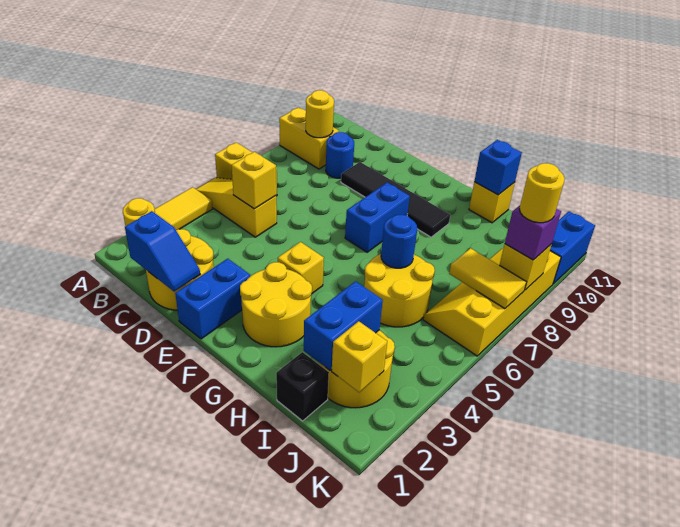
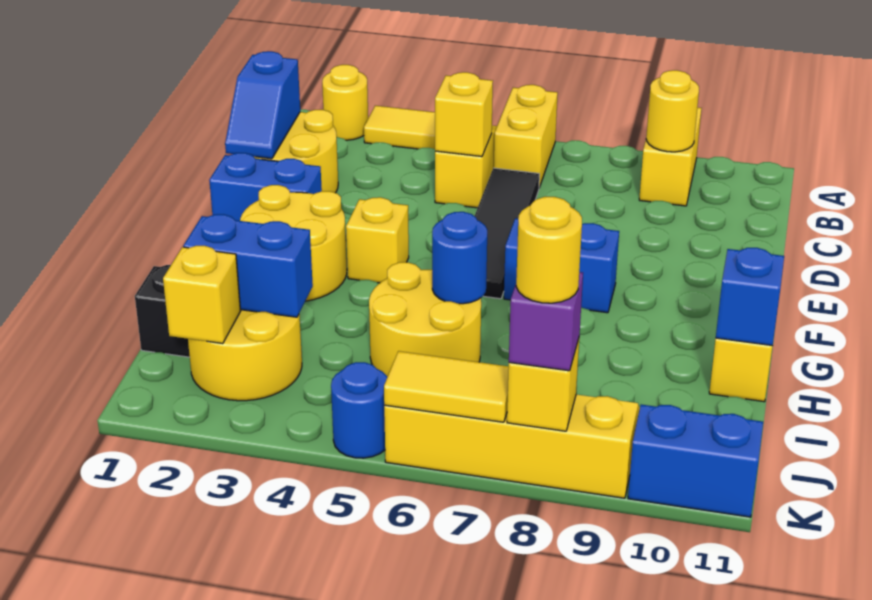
blue round brick C9 level 1 -> blue round brick K5 level 1
black tile D9:G9 level 1 -> black tile C6:F6 level 1
yellow tile J7:K7 level 2 -> yellow tile K6:K7 level 2

